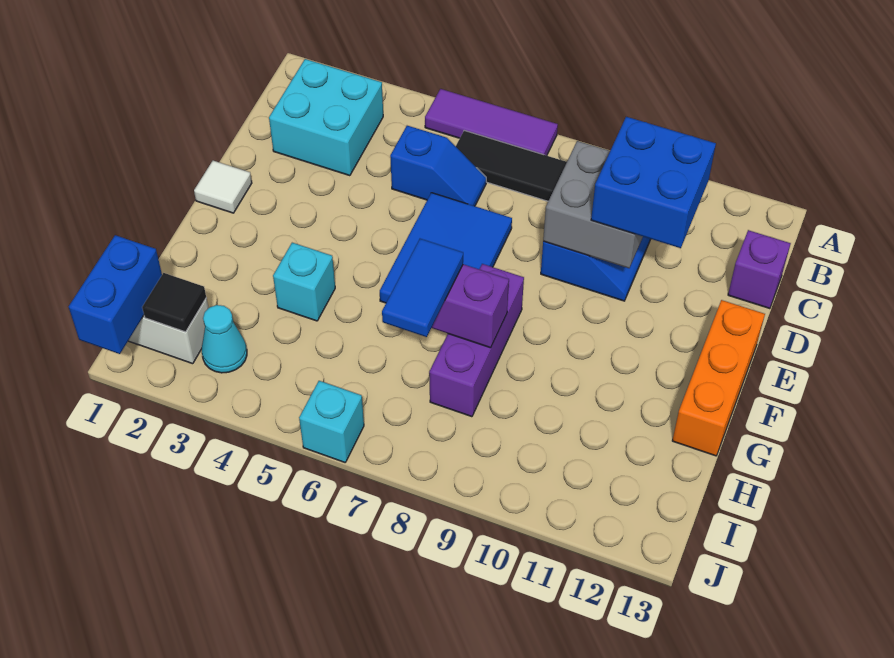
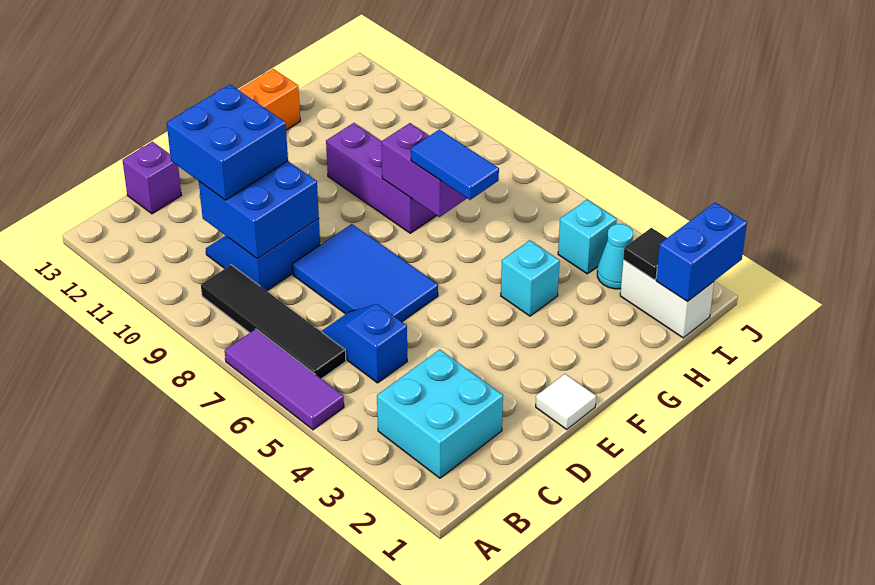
grey brick C9:D10 level 2 -> blue brick C9:D10 level 2
blue tile D6:F7 level 1 -> blue tile D6:E8 level 1
purple brick F8:H8 level 1 -> purple brick G8:G10 level 1
blue tile G7:H7 level 3 -> blue tile G6:G7 level 3
cyan brick J6 level 1 -> cyan brick I4 level 1

